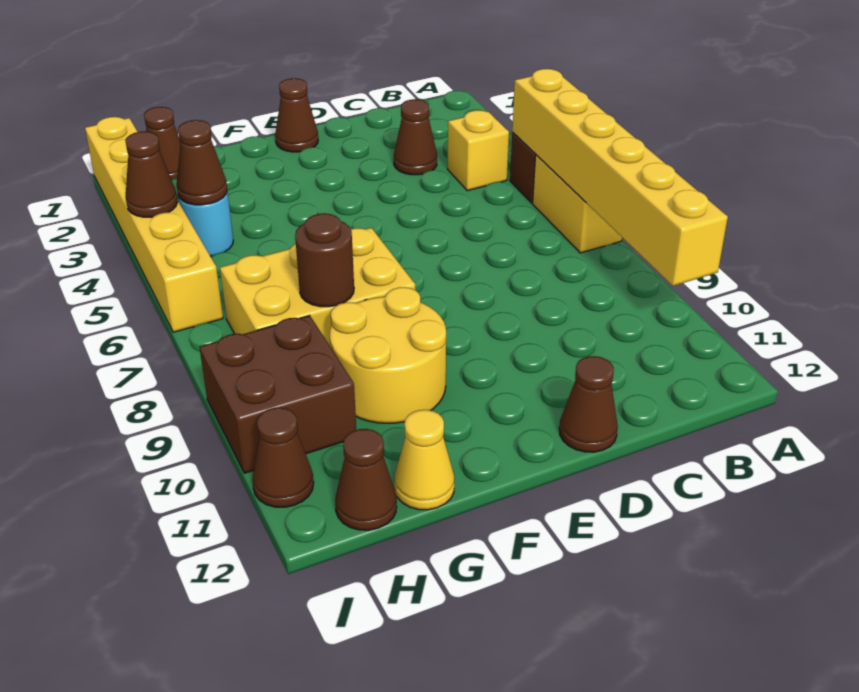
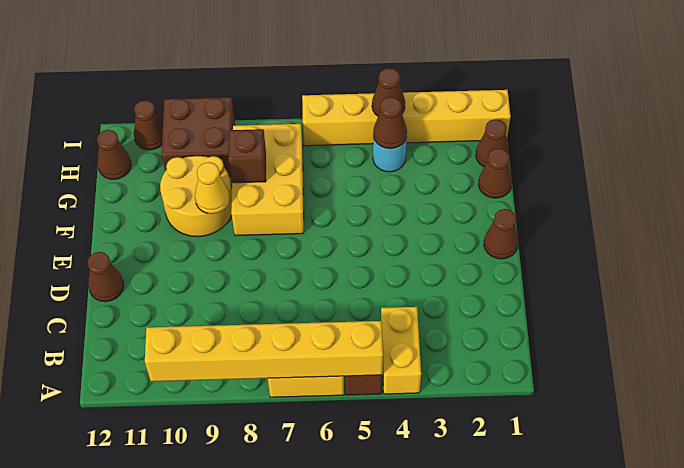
yellow brick B4 level 1 -> yellow brick A4:B4 level 1
brown cone C3 level 1 -> brown cone G1 level 1
brown round brick G8 level 2 -> brown brick G8 level 2
yellow cone G12 level 1 -> yellow cone F9 level 2

